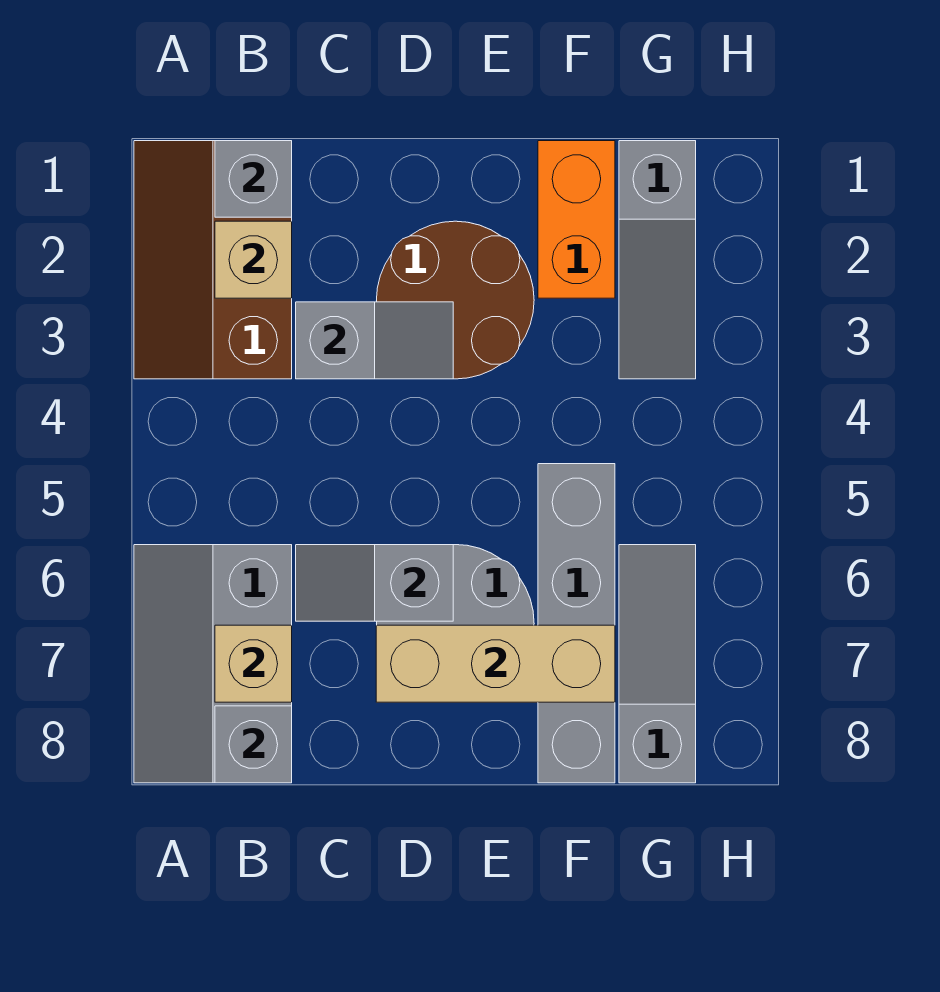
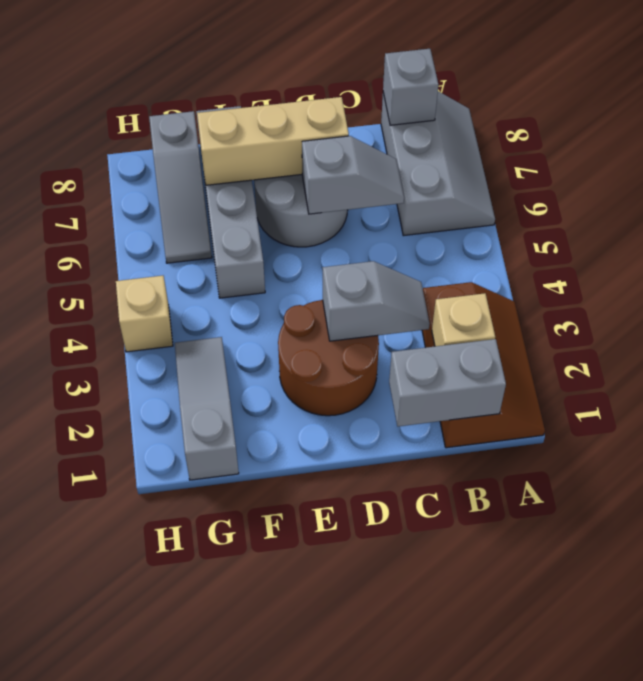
grey brick B1 level 2 -> grey brick B1:C1 level 2
tan brick B7 level 2 -> tan brick H4 level 1
grey slope C3:D3 level 2 top C -> grey slope C3:D3 level 2 top D
orange brick F1:F2 level 1 -> none

